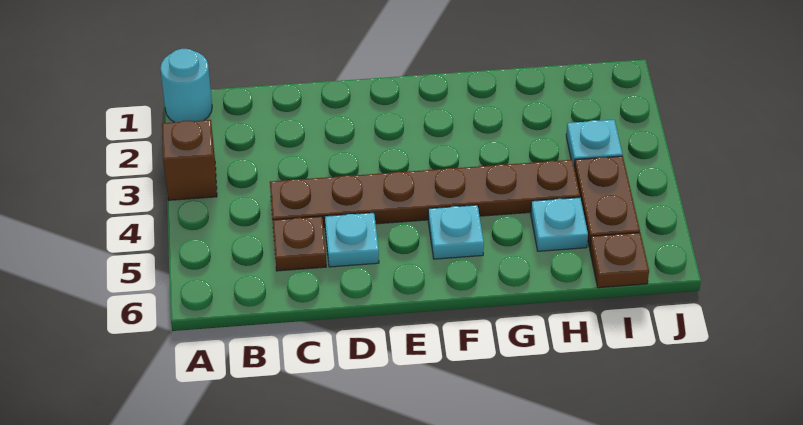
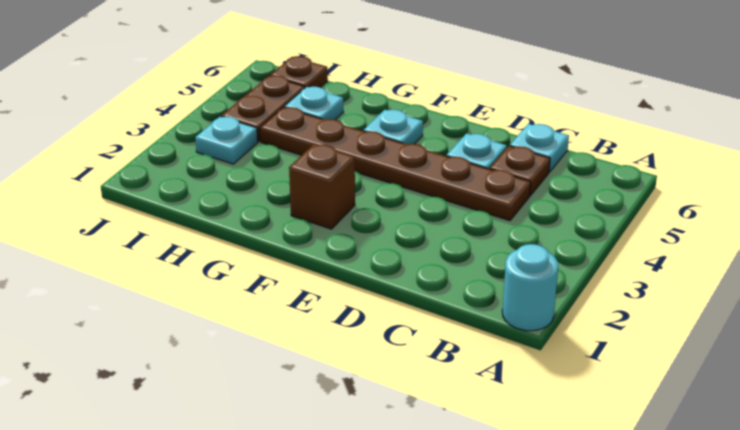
brown brick A3 level 1 -> brown brick F2 level 1
none -> cyan plate C6 level 1

